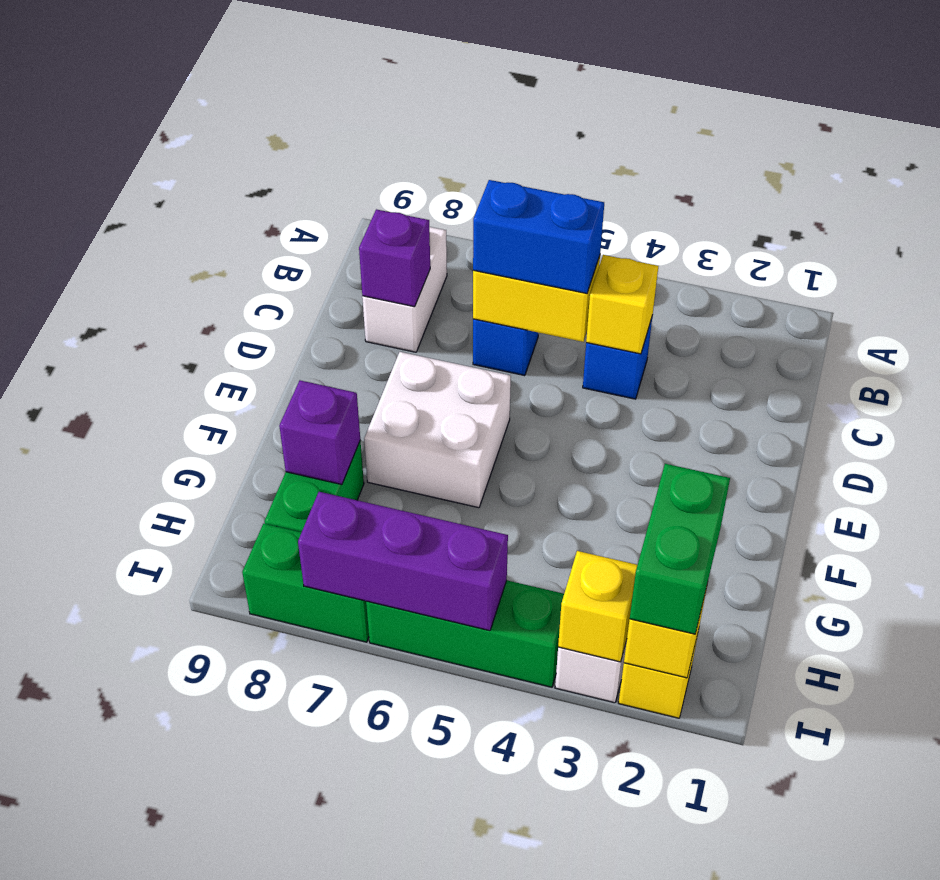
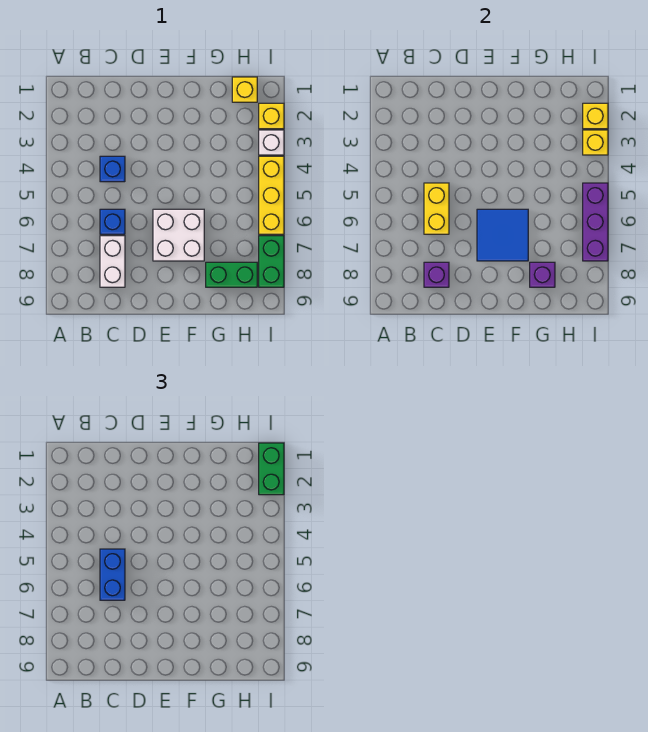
white brick B8:C8 level 1 -> white brick C7:C8 level 1
yellow brick C4 level 2 -> yellow brick H1 level 1
none -> blue tile E6:F7 level 2
green brick H2:I2 level 3 -> green brick I1:I2 level 3
green brick I4:I6 level 1 -> yellow brick I4:I6 level 1

